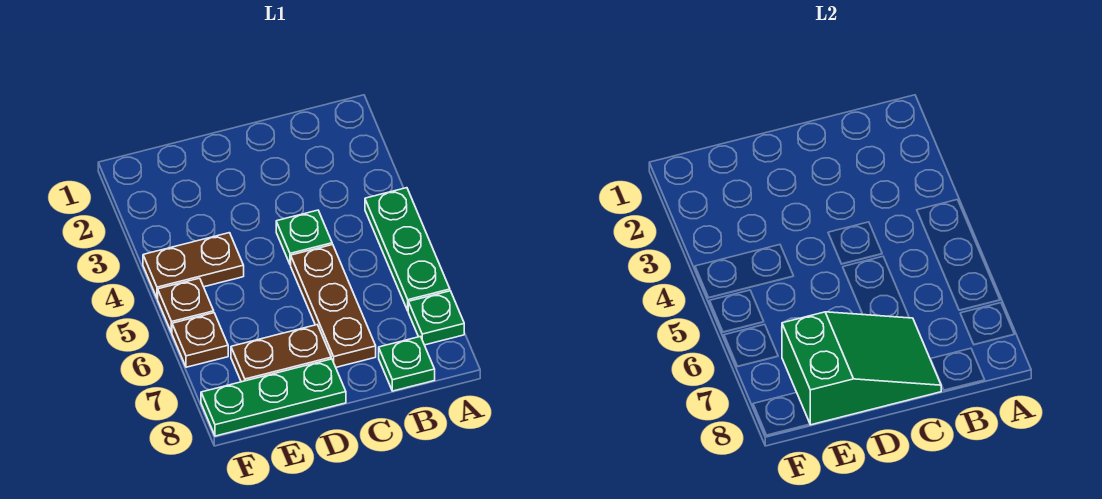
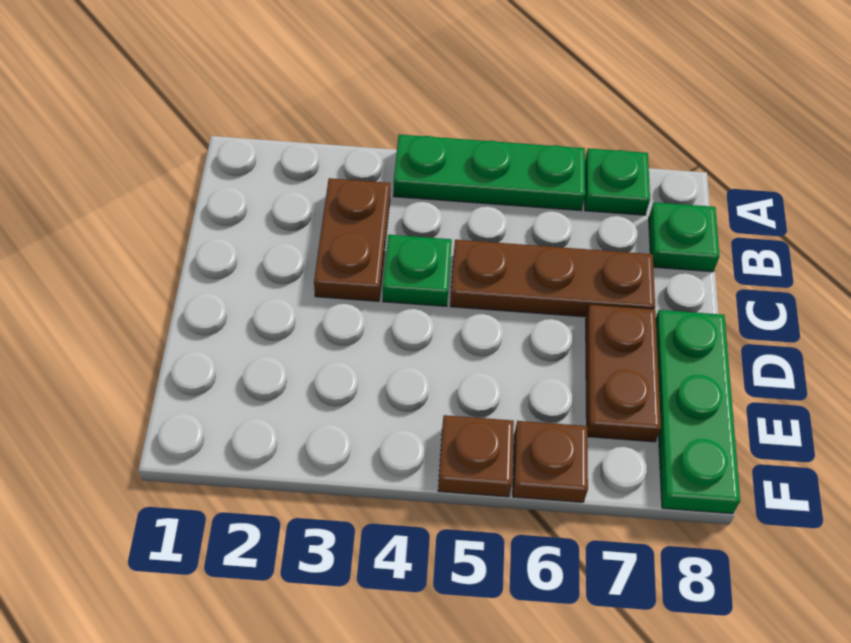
green slope C7:E8 level 2 top E -> none
brown plate E4:F4 level 1 -> brown plate B3:C3 level 1

